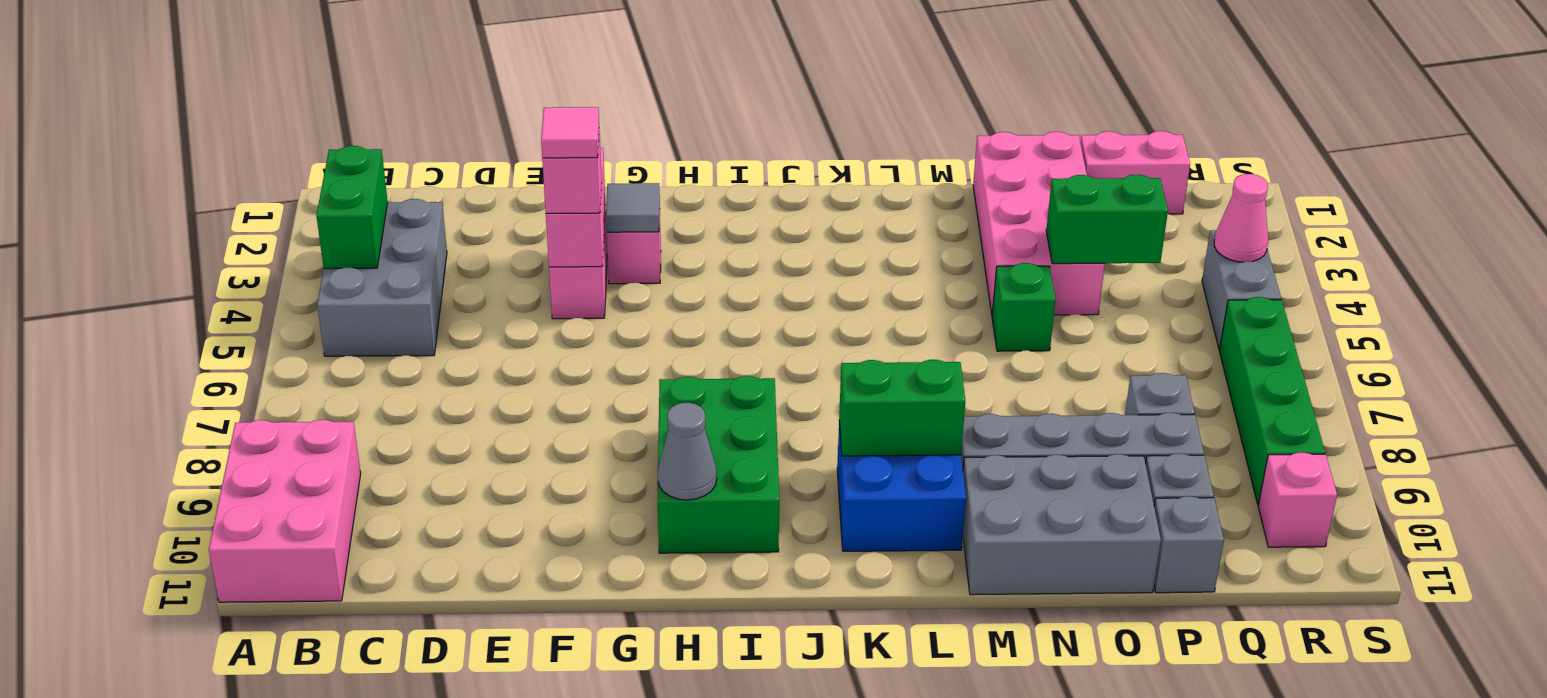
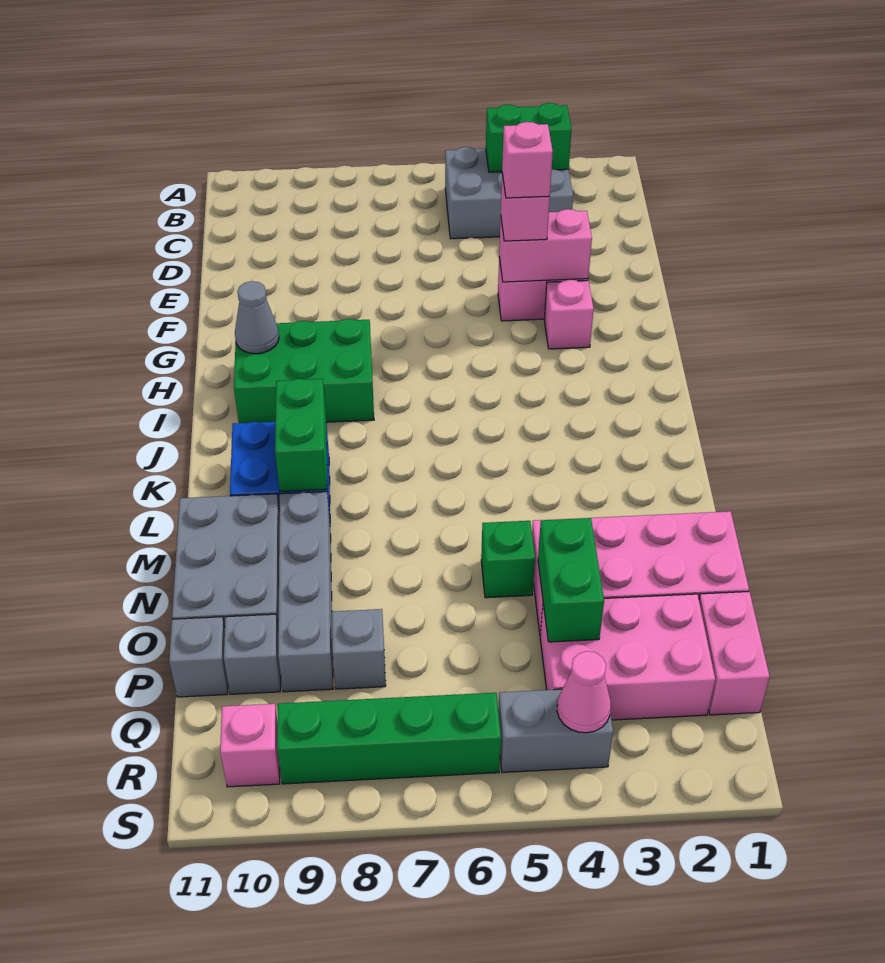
pink brick A9:B11 level 1 -> pink brick P2:Q4 level 1
pink tile F4 level 4 -> pink brick F4 level 4
grey tile G3 level 2 -> none

